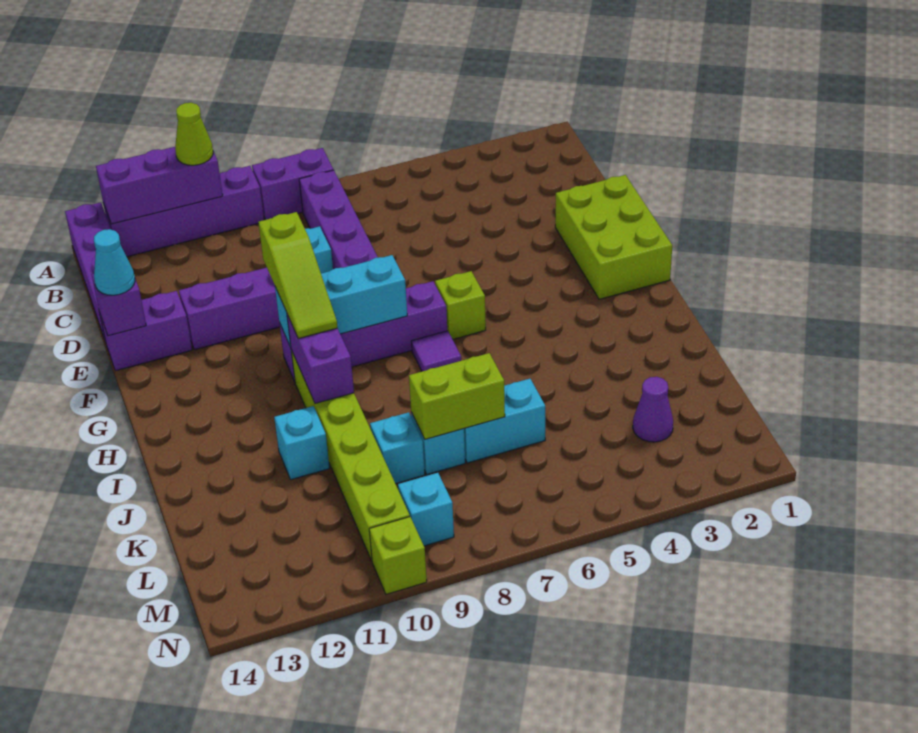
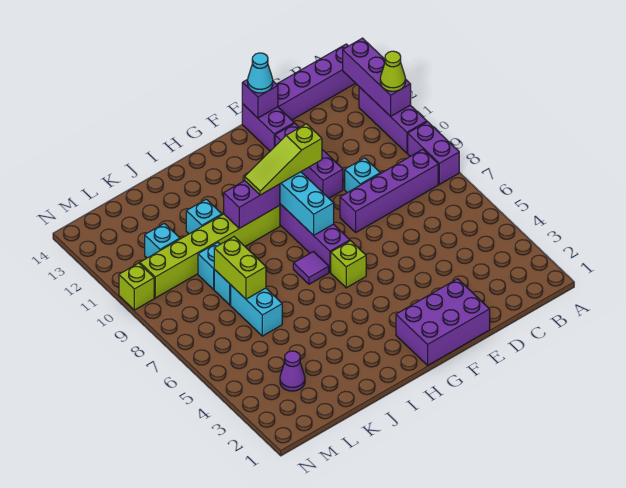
purple brick A10:A13 level 1 -> purple brick A10:A12 level 1
lime brick E1:G2 level 1 -> purple brick E1:G2 level 1
cyan brick M9 level 1 -> cyan brick L11 level 1

